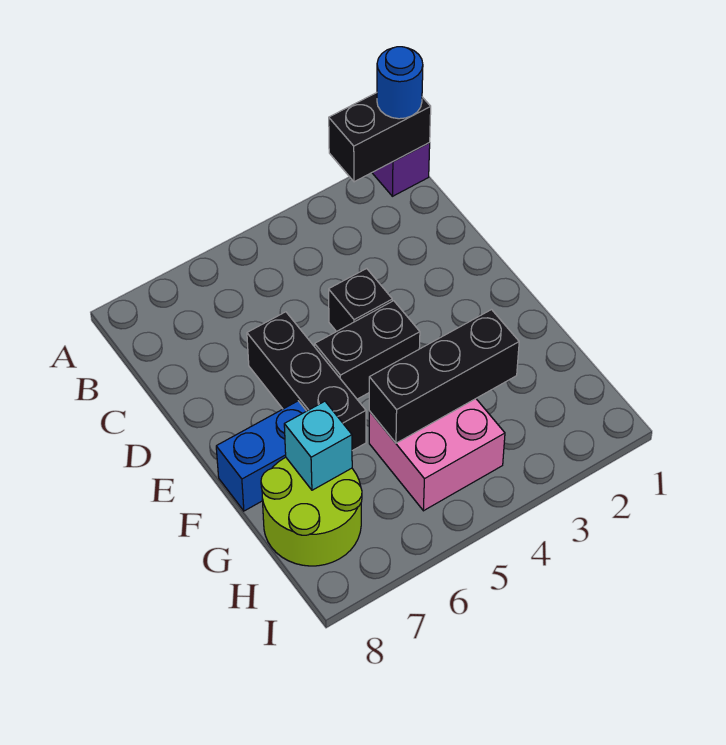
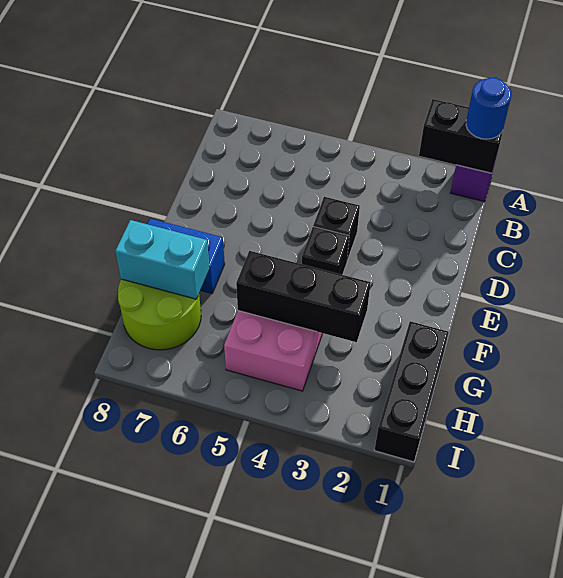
black brick D6:F6 level 1 -> black brick G1:I1 level 1
black brick E4:E5 level 1 -> black brick E4 level 1
cyan brick G7 level 2 -> cyan brick G7:G8 level 2

